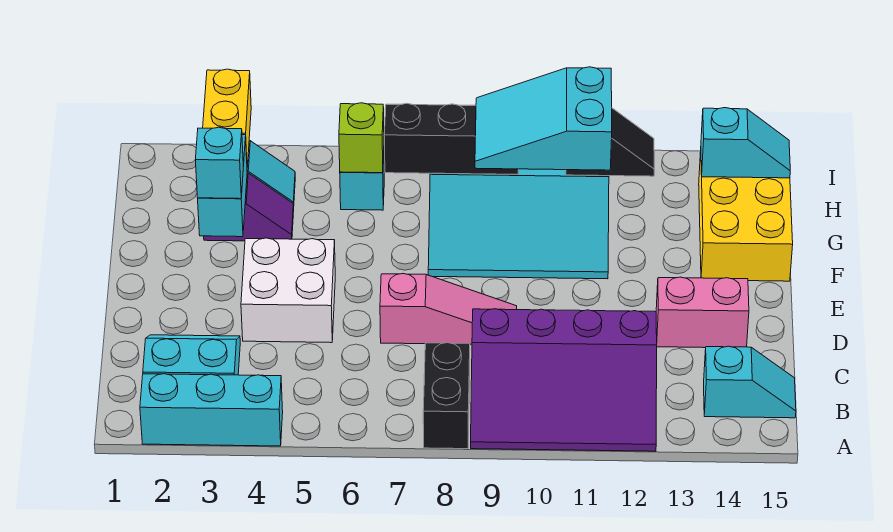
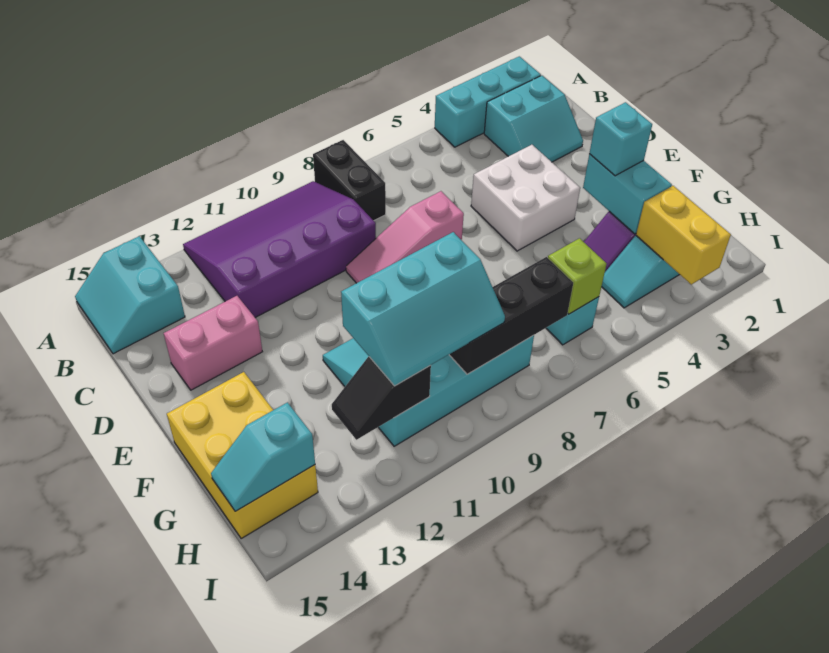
cyan slope B14:B15 level 1 top 14 -> cyan slope A14:B15 level 1 top 14
cyan slope G9:H11 level 3 top 11 -> cyan slope G9:H11 level 3 top G

